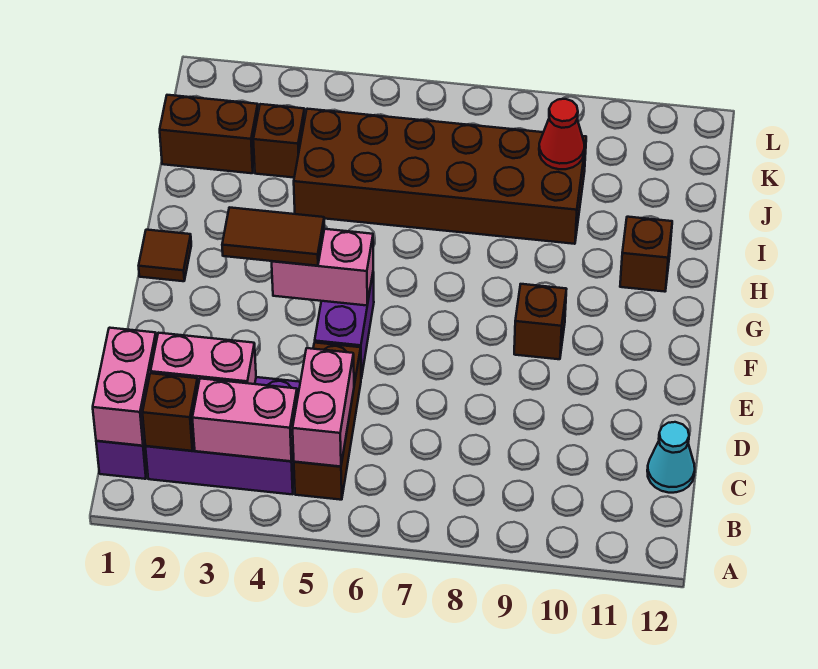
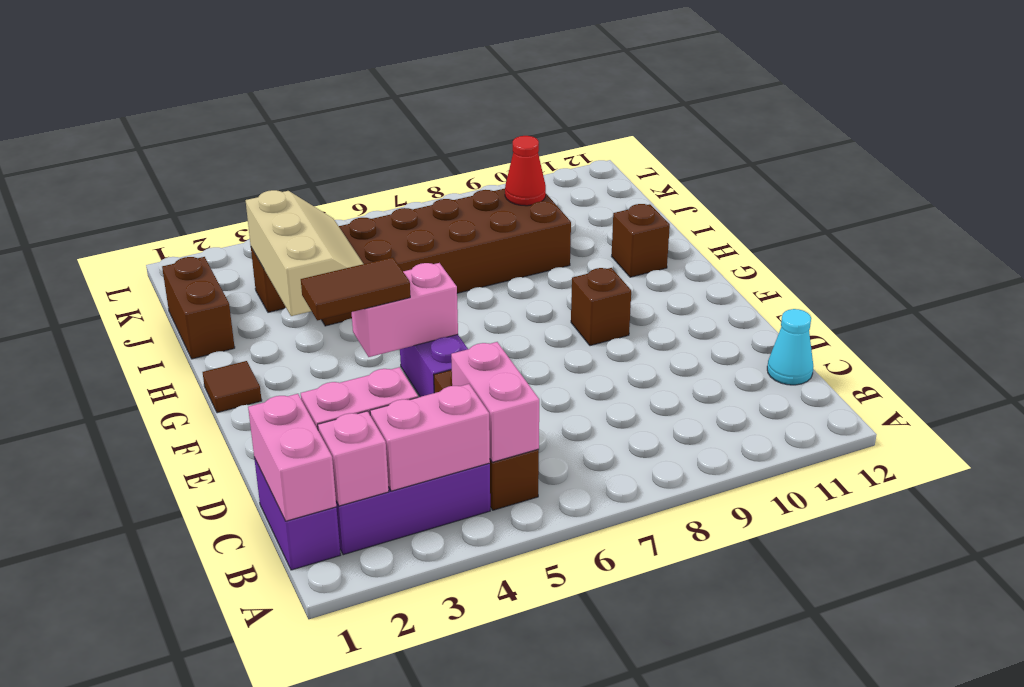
brown brick B2 level 2 -> pink brick B2 level 2
none -> tan slope H3:J4 level 2 top 3
brown brick J1:J2 level 1 -> brown brick I1:J1 level 1

